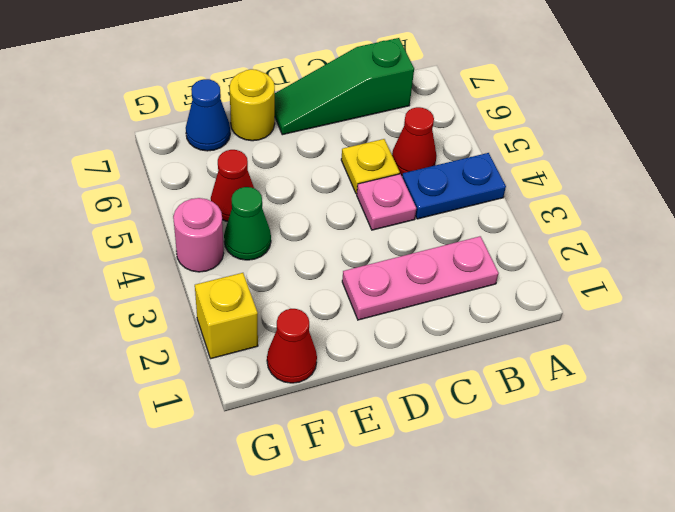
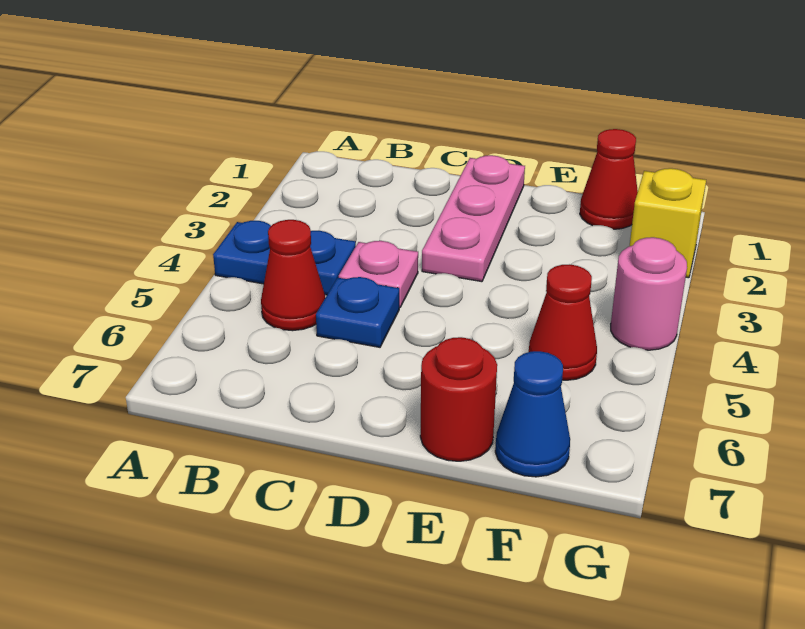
pink plate B2:D2 level 1 -> pink plate D1:D3 level 1
green slope B7:D7 level 1 top B -> none
yellow plate C5 level 1 -> blue plate C5 level 1
yellow round brick E7 level 1 -> red round brick E7 level 1
green cone F4 level 1 -> none

